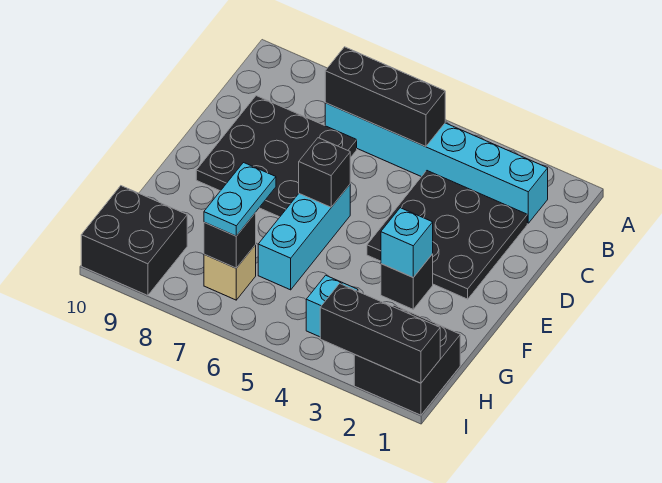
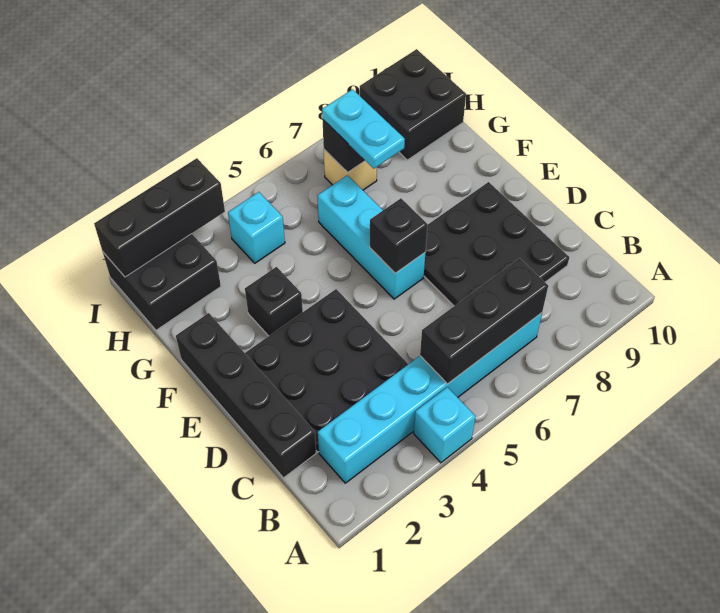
none -> black brick C1:F1 level 1
cyan brick F3 level 2 -> cyan brick A4 level 1

